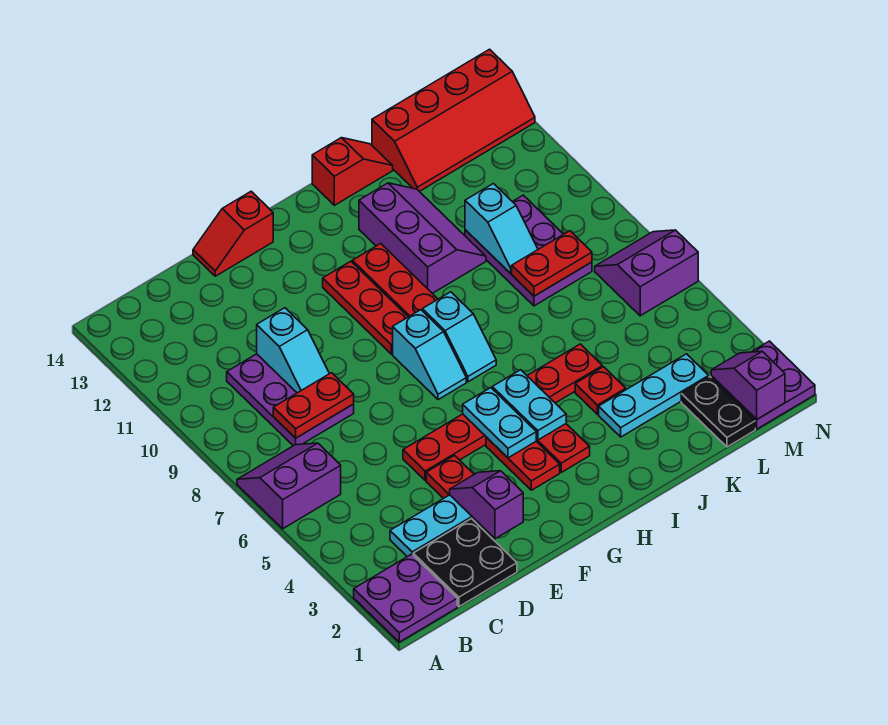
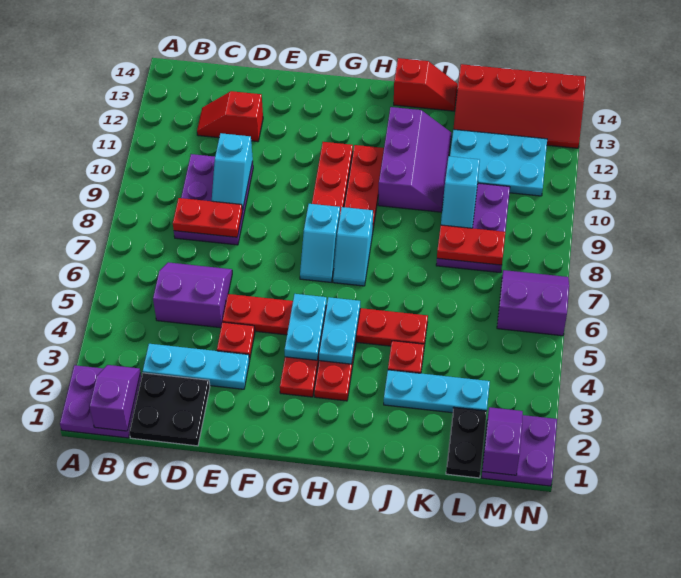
purple slope A6:B7 level 1 top 6 -> purple slope C5:D6 level 1 top 5
purple slope E2:E3 level 2 top 2 -> purple slope B1:B2 level 2 top 1
red slope E14:F14 level 1 top F -> red slope C12:D12 level 1 top D
none -> cyan plate K11:M12 level 1

